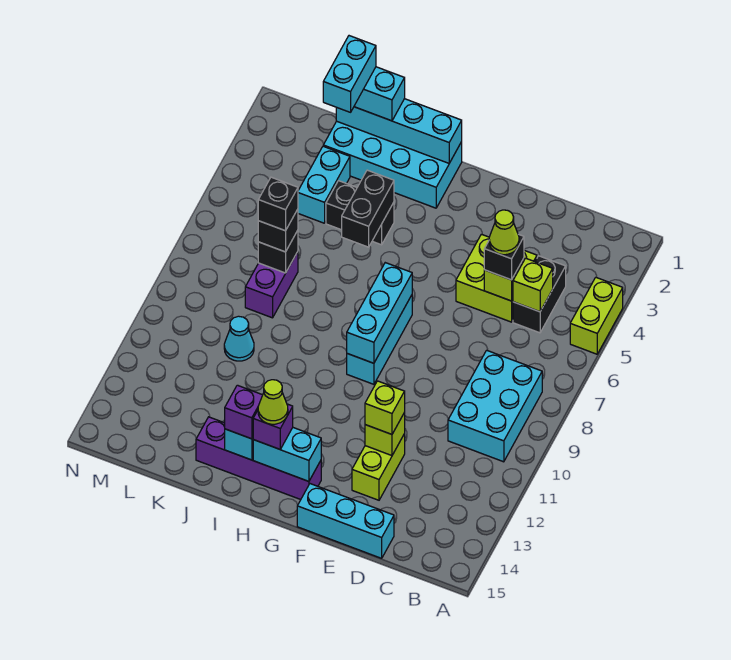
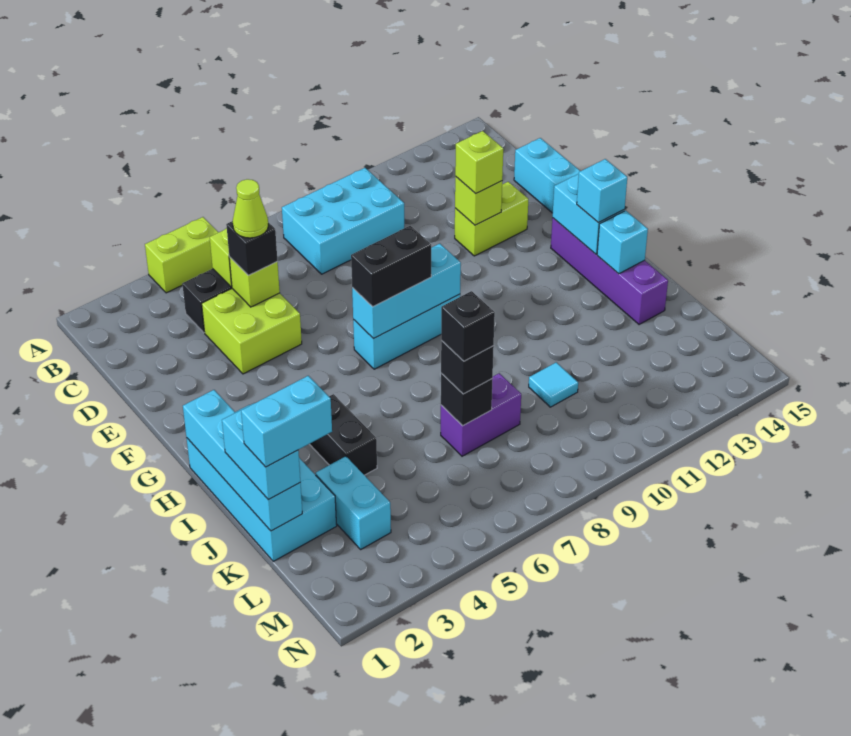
purple brick H14 level 3 -> cyan brick H14 level 3
lime cone H14 level 4 -> none
black brick I4:I5 level 2 -> black brick G7:G8 level 3
purple brick I14 level 3 -> none
cyan brick K3:K4 level 1 -> cyan brick K3:L3 level 1
cyan cone K10 level 1 -> cyan tile K10 level 1

